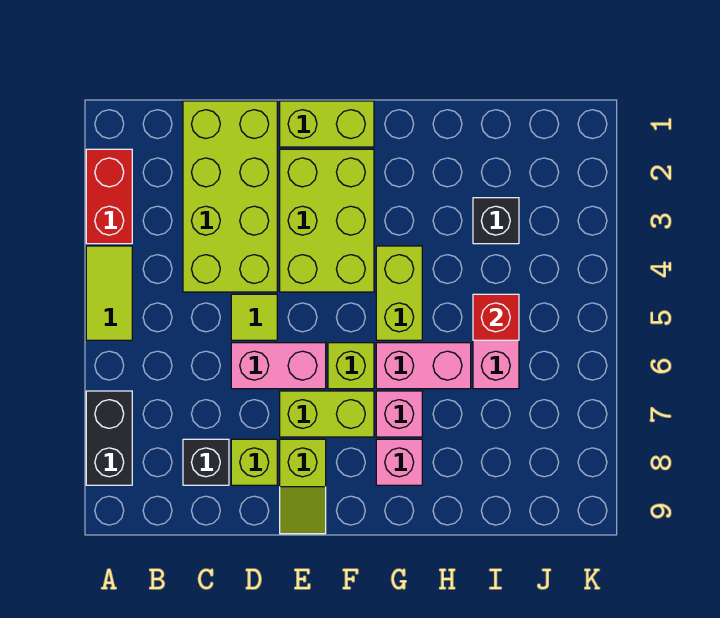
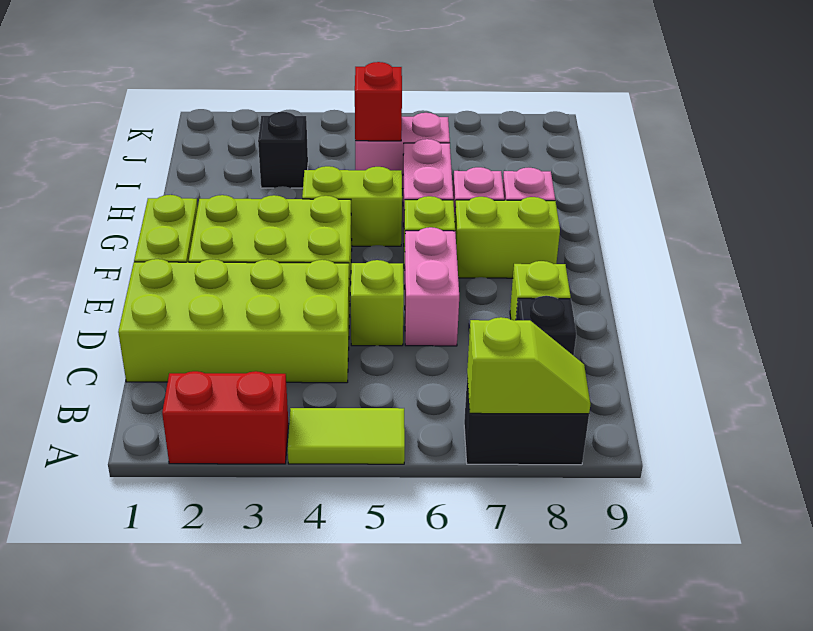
lime tile D5 level 1 -> lime brick D5 level 1
lime brick E7:F7 level 1 -> lime brick F7:F8 level 1
lime slope E8:E9 level 1 top 8 -> lime slope A7:A8 level 2 top 7

